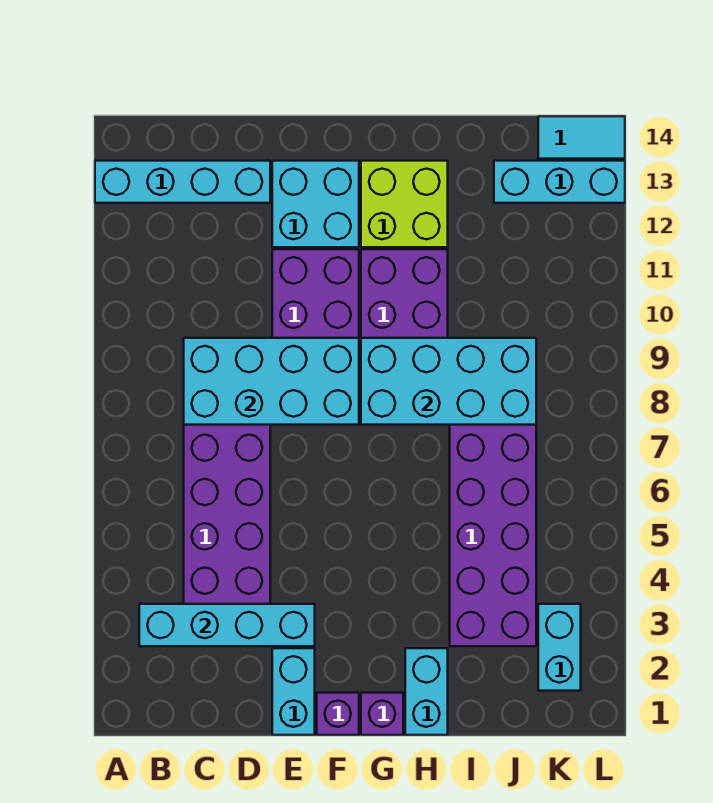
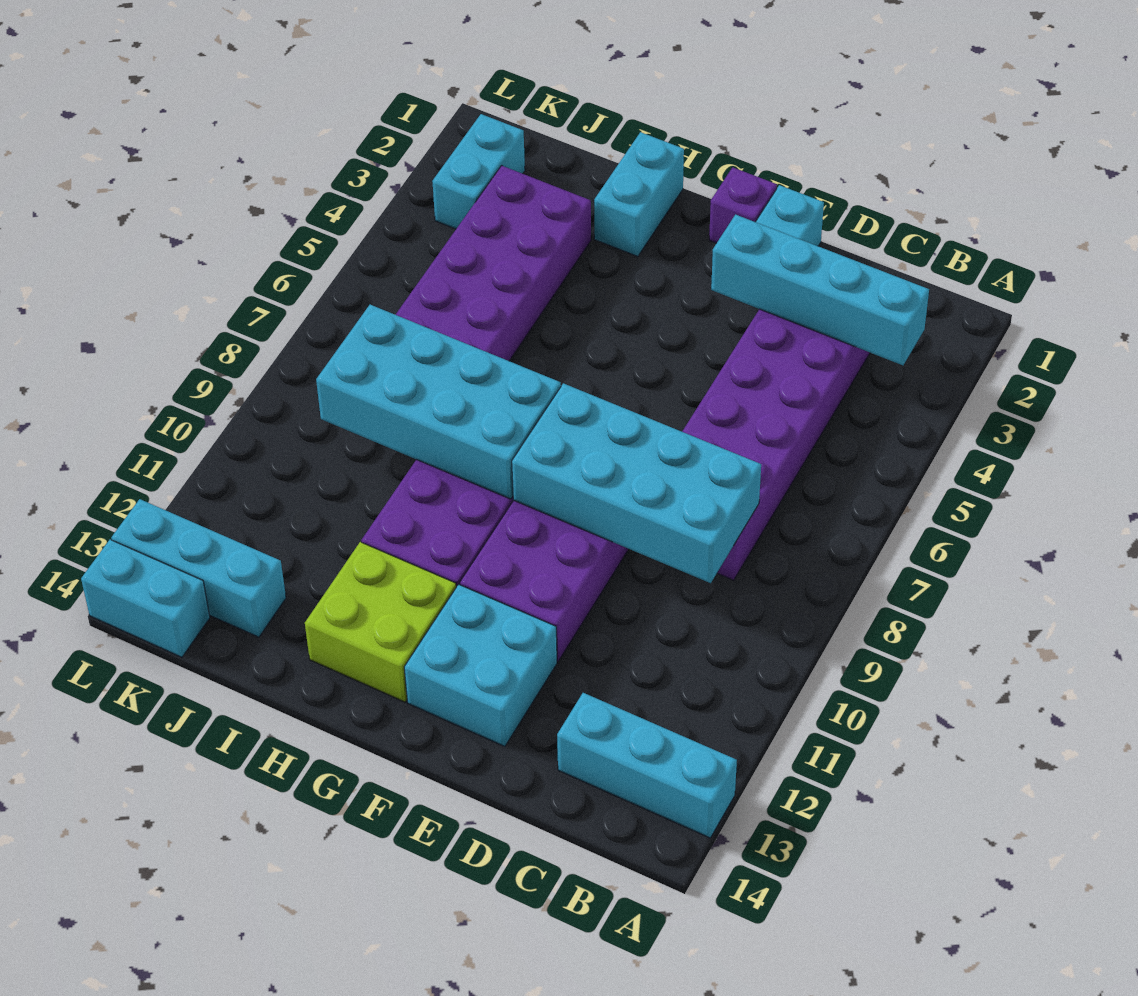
cyan brick A13:D13 level 1 -> cyan brick A13:C13 level 1
purple brick G1 level 1 -> none
cyan tile K14:L14 level 1 -> cyan brick K14:L14 level 1

